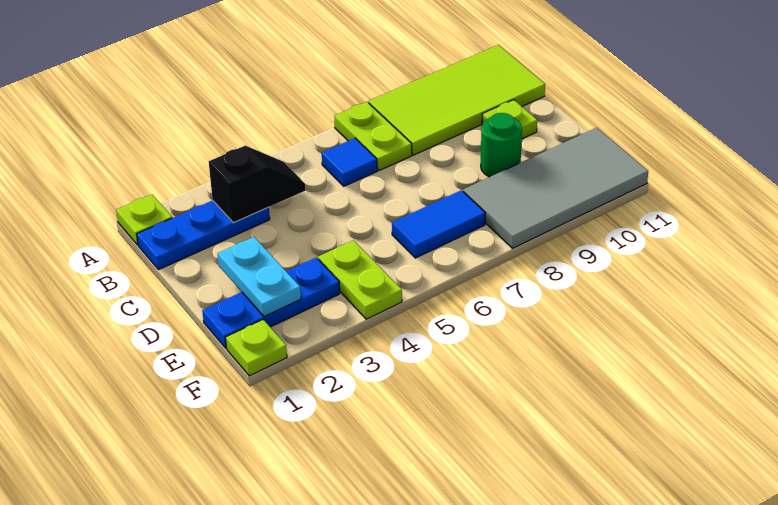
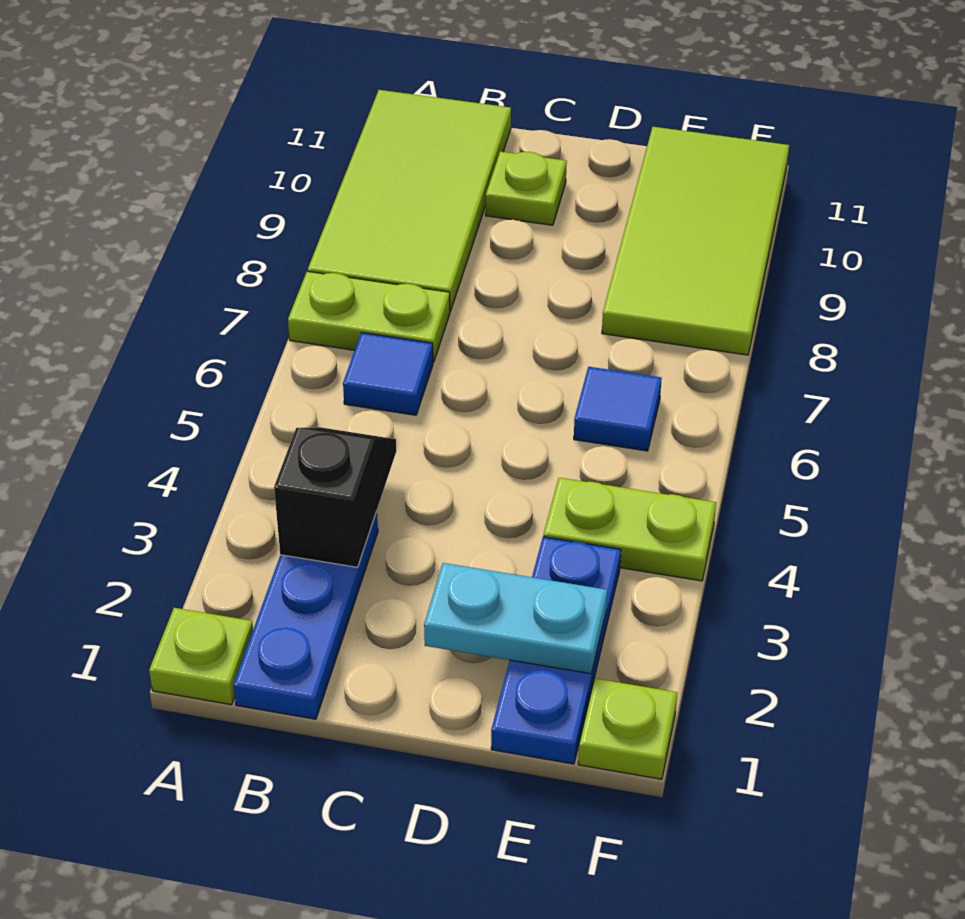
green round brick D9 level 1 -> none
blue tile E6:E7 level 1 -> blue tile E6 level 1
grey tile E8:F11 level 1 -> lime tile E8:F11 level 1

